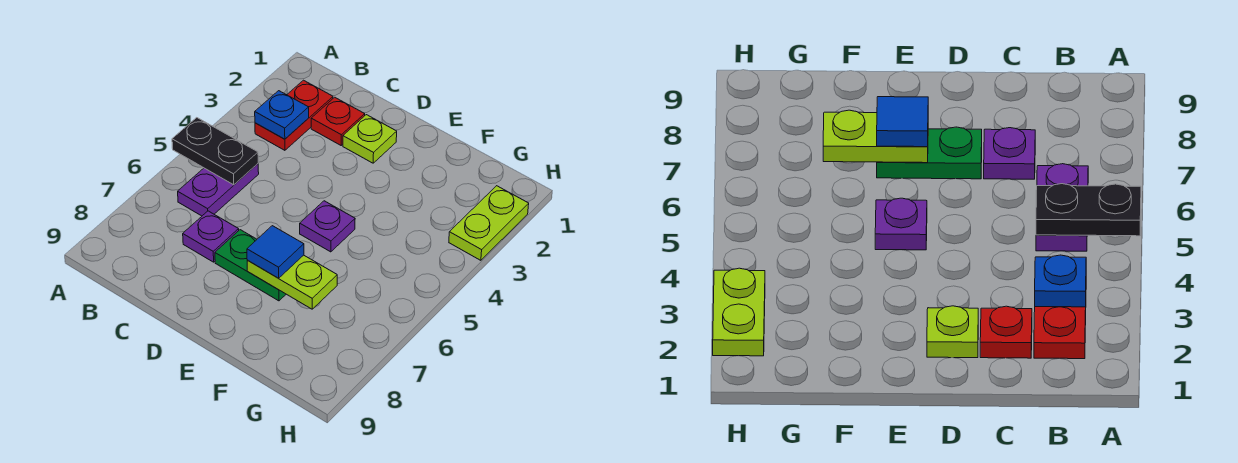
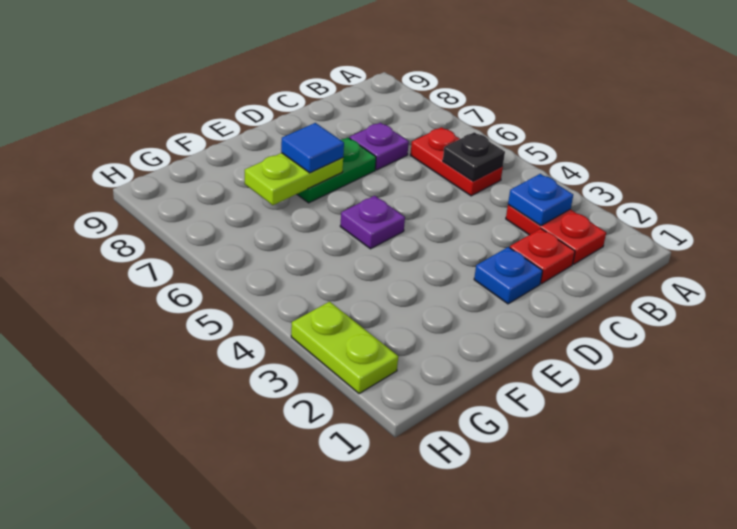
black plate A5:B5 level 2 -> black plate B5 level 2
purple plate B5:B6 level 1 -> red plate B5:B6 level 1
lime plate D2 level 1 -> blue plate D2 level 1

